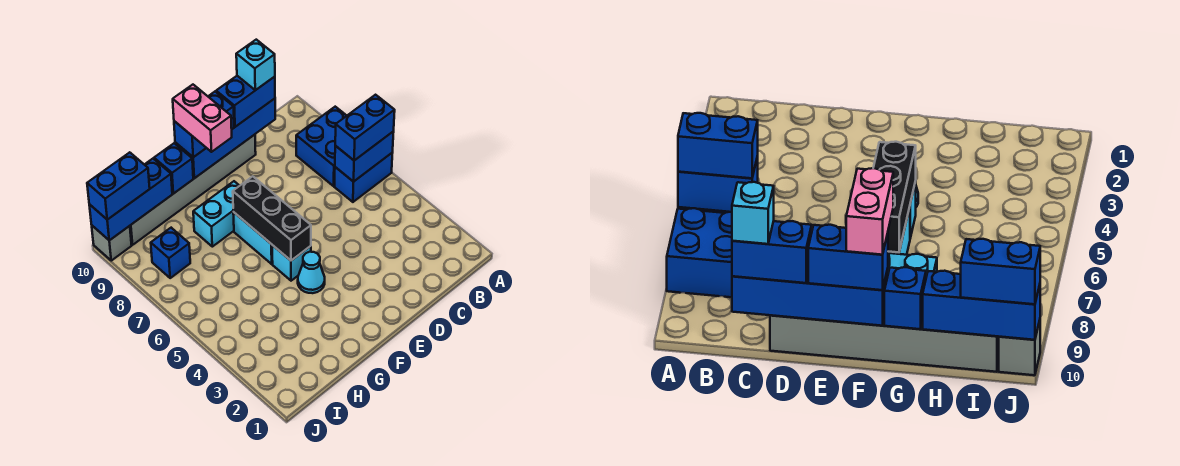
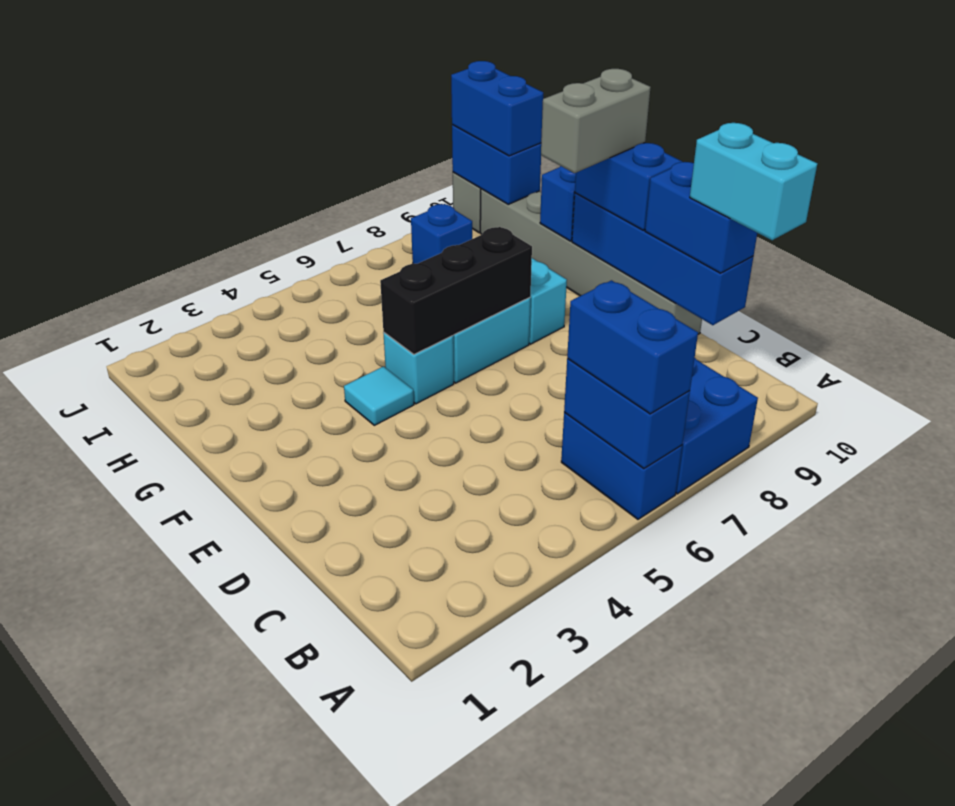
cyan brick C10 level 4 -> cyan brick B10:C10 level 4
cyan cone F4 level 1 -> cyan tile F4 level 1
pink brick F9:F10 level 4 -> grey brick F9:F10 level 4
blue brick H10:J10 level 2 -> blue brick I10:J10 level 2

